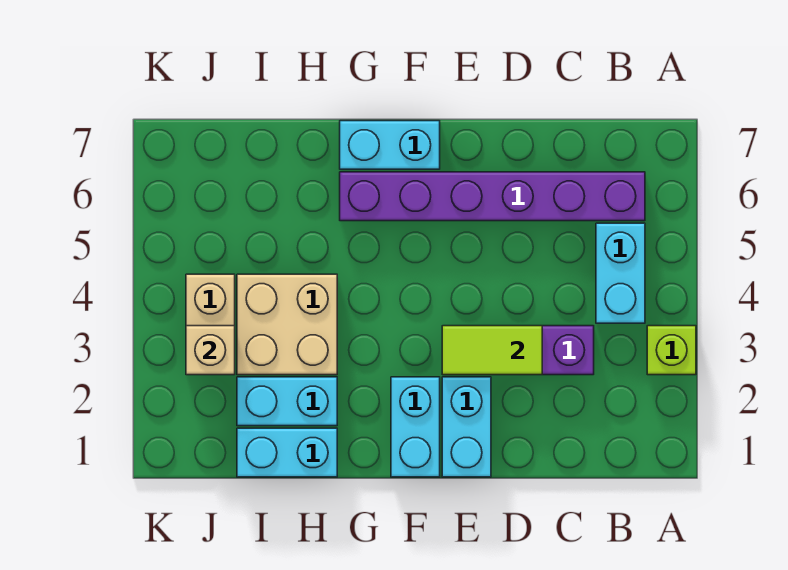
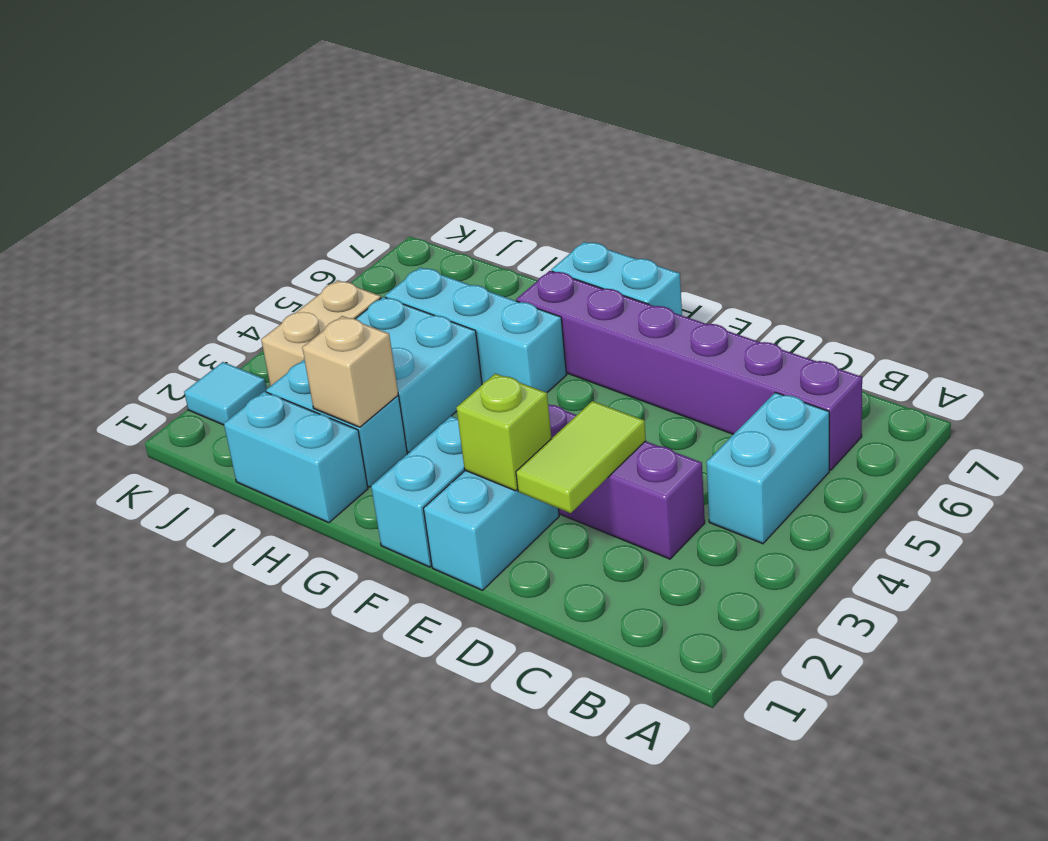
lime brick A3 level 1 -> lime brick E2 level 2
lime tile D3:E3 level 2 -> lime tile D2:D3 level 2
none -> cyan brick G5:I5 level 1
tan brick H3:I4 level 1 -> cyan brick H3:I4 level 1
tan brick J3 level 2 -> tan brick H2 level 2
none -> cyan tile K2 level 1

